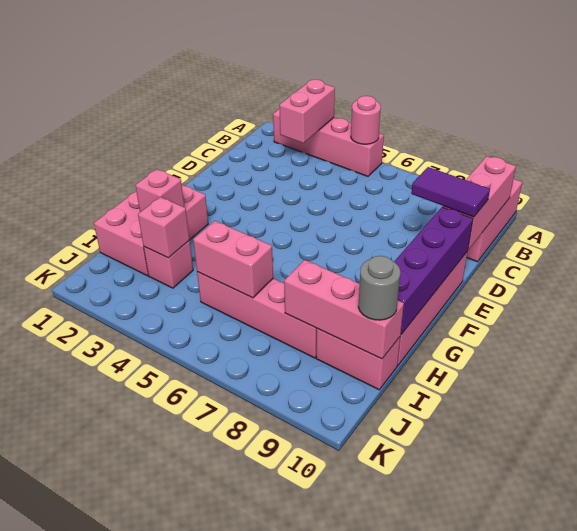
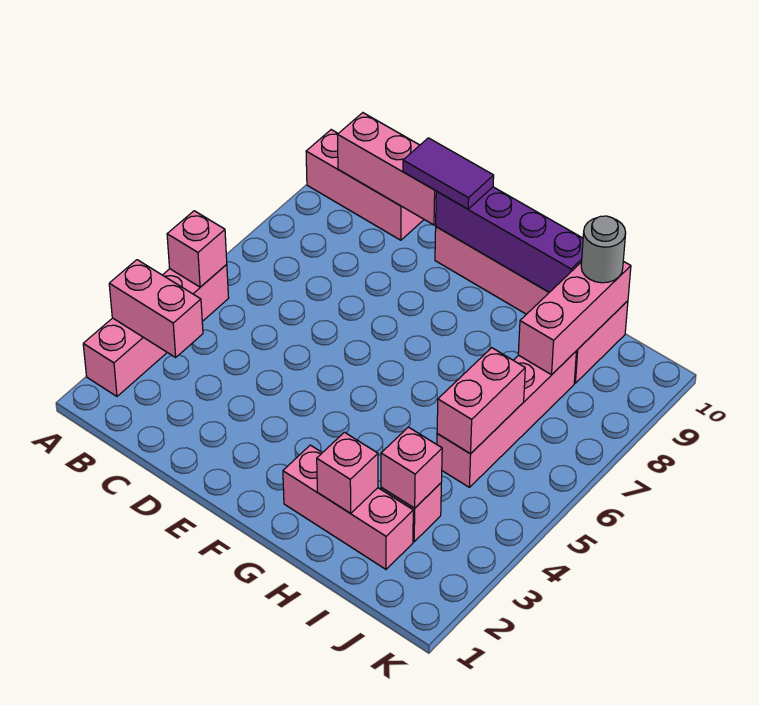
pink round brick A5 level 2 -> pink brick A5 level 2
purple tile D9:D10 level 3 -> purple tile D10:E10 level 3
pink brick G1:I2 level 1 -> pink brick G2:I2 level 1

